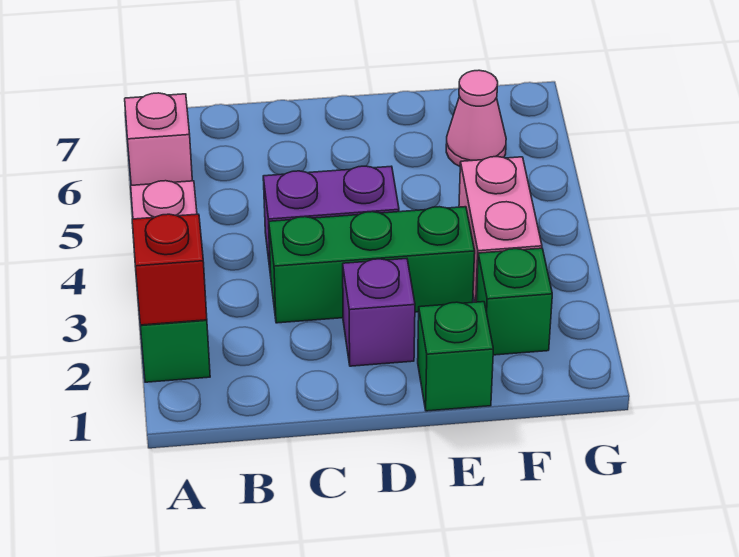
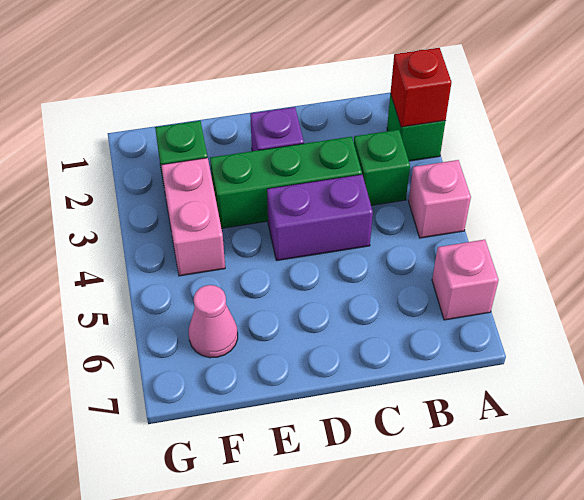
green brick E1 level 1 -> green brick B3 level 1

